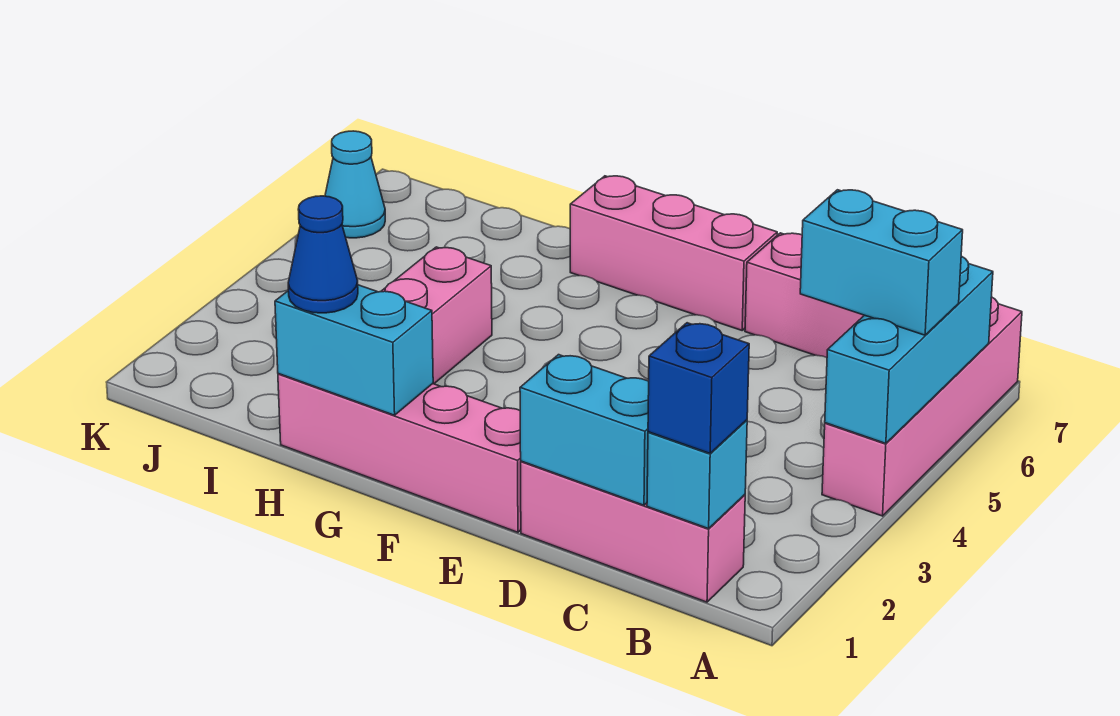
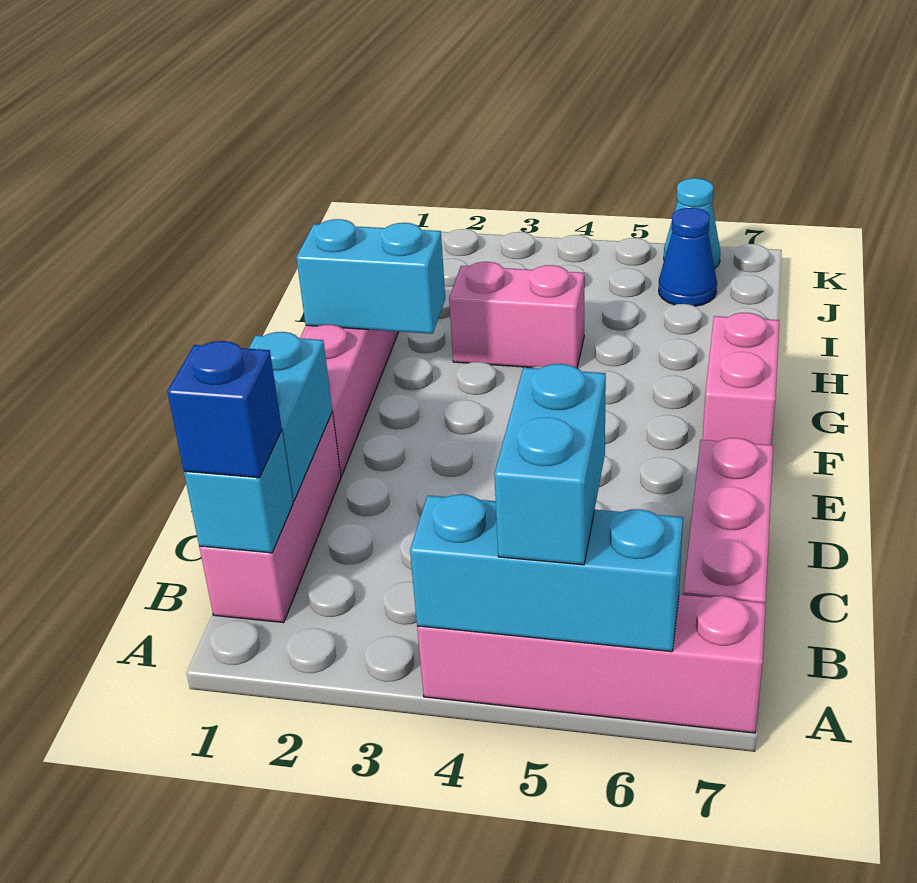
pink brick E7:G7 level 1 -> pink brick F7:G7 level 1
cyan brick G1:H1 level 2 -> cyan brick G1:G2 level 2
blue cone H1 level 3 -> blue cone J6 level 1

